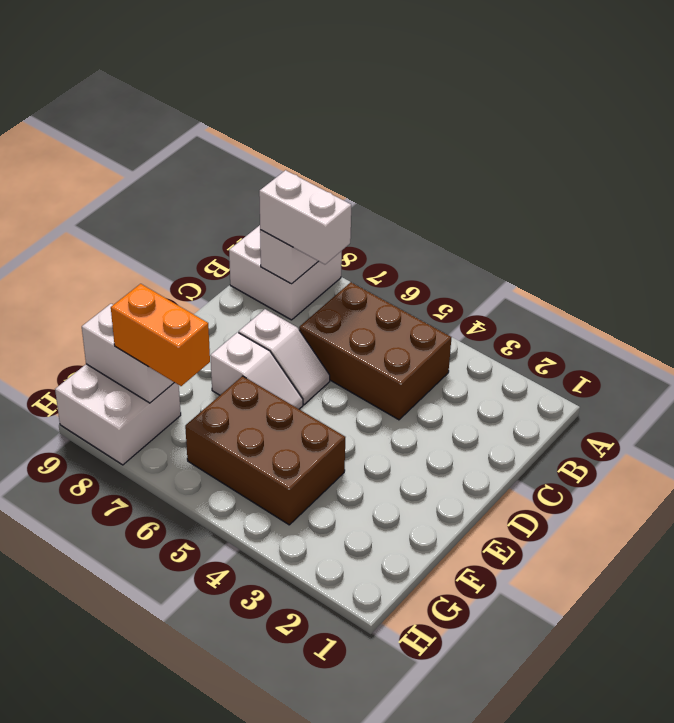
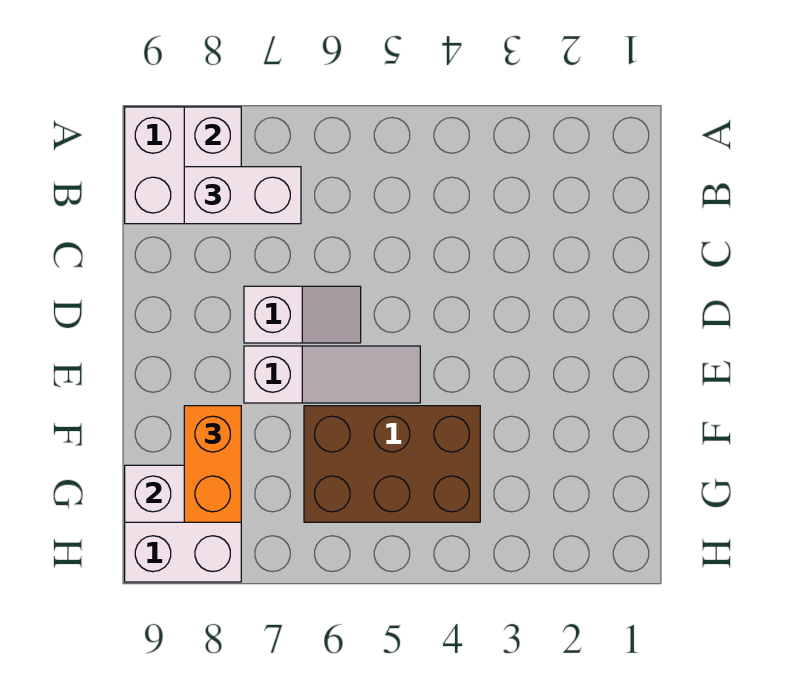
brown brick B4:C6 level 1 -> none
white slope E6:E7 level 1 top 7 -> white slope E5:E7 level 1 top 7
orange brick G7:G8 level 3 -> orange brick F8:G8 level 3

